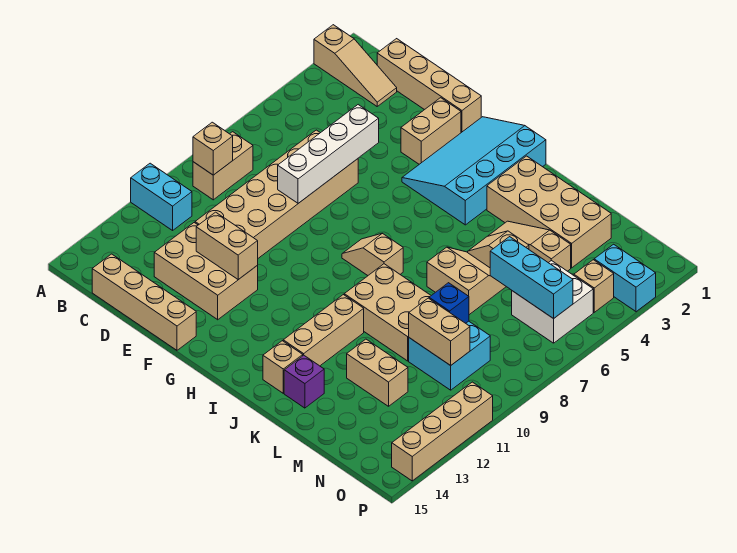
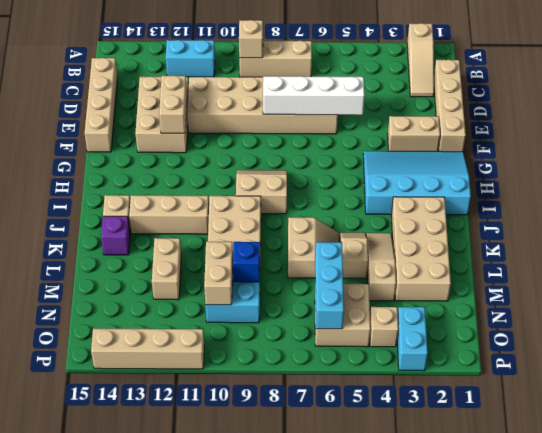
cyan brick A11:B11 level 1 -> cyan brick B11:B12 level 1
tan brick B8:B9 level 1 -> tan brick B7:B9 level 1
tan slope H8:I8 level 1 top I -> tan slope H8:I9 level 1 top I
white brick N5:O6 level 1 -> tan brick N5:O6 level 1

